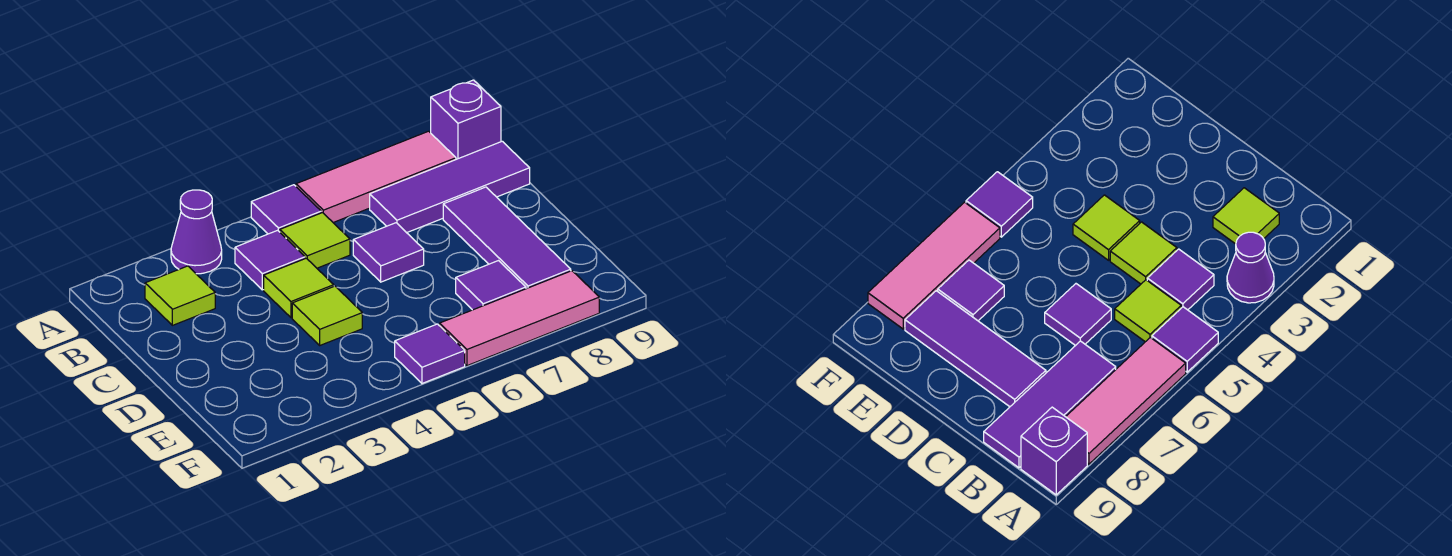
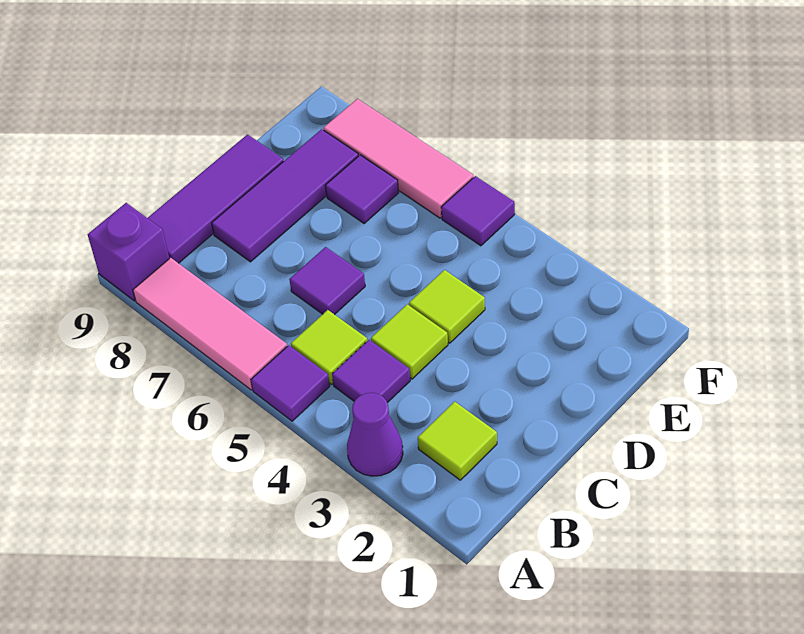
purple tile B7:B9 level 1 -> purple tile B9:D9 level 1

